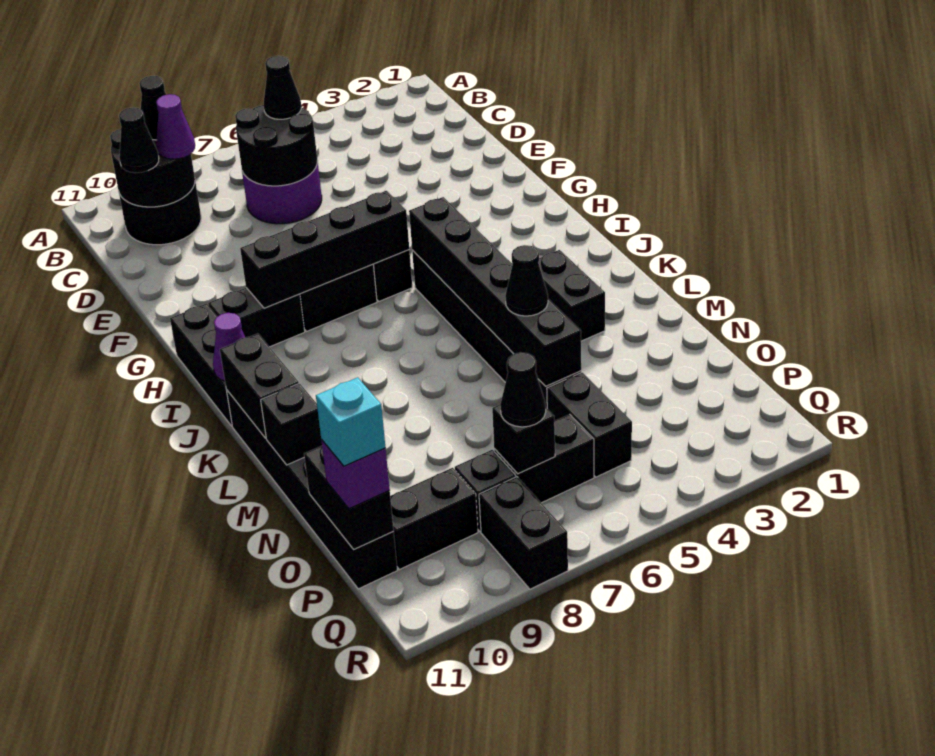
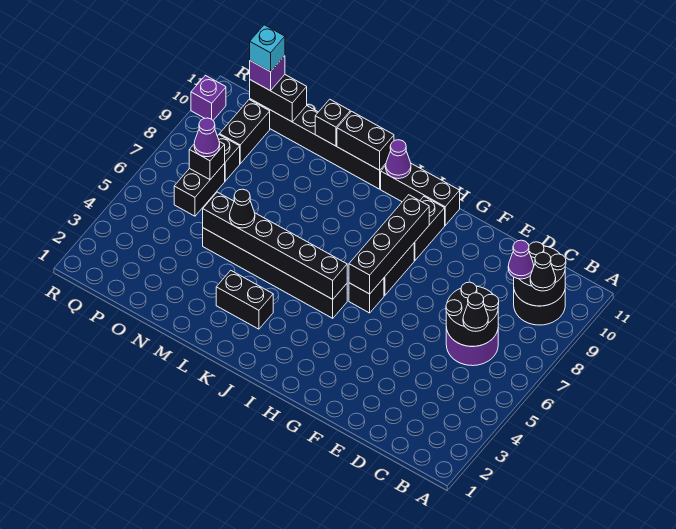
black cone C10 level 3 -> none
black brick O5:P5 level 1 -> none
black cone P7 level 3 -> purple cone P7 level 3
black brick Q8:R8 level 1 -> none
none -> purple brick R10 level 1

